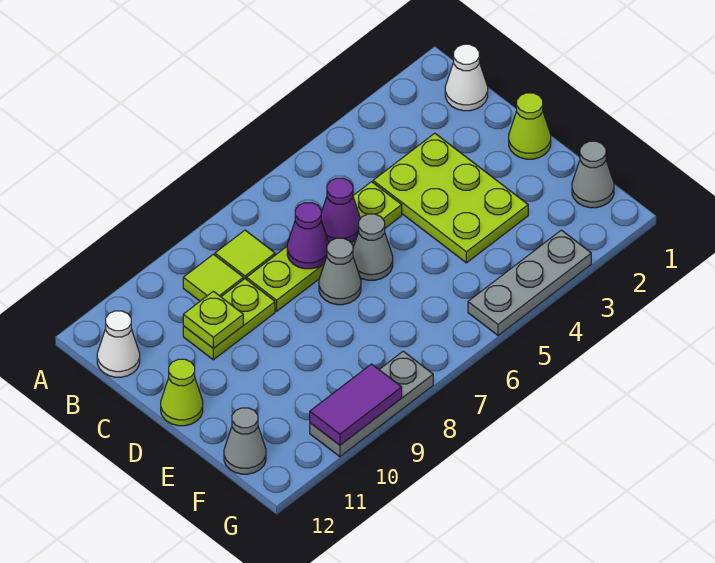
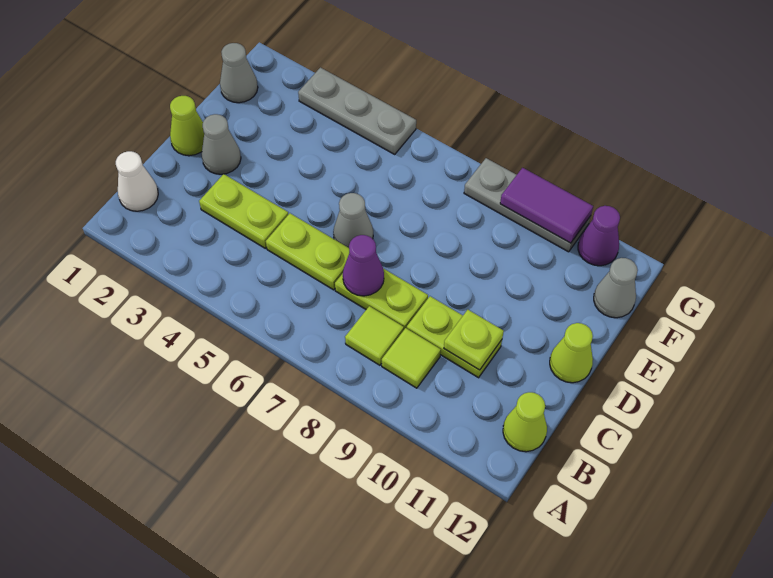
white cone B12 level 1 -> lime cone B12 level 1
lime plate C3:E4 level 1 -> lime plate C3:C4 level 1
purple cone C6 level 2 -> purple cone G11 level 1
grey cone D7 level 1 -> grey cone D2 level 1

